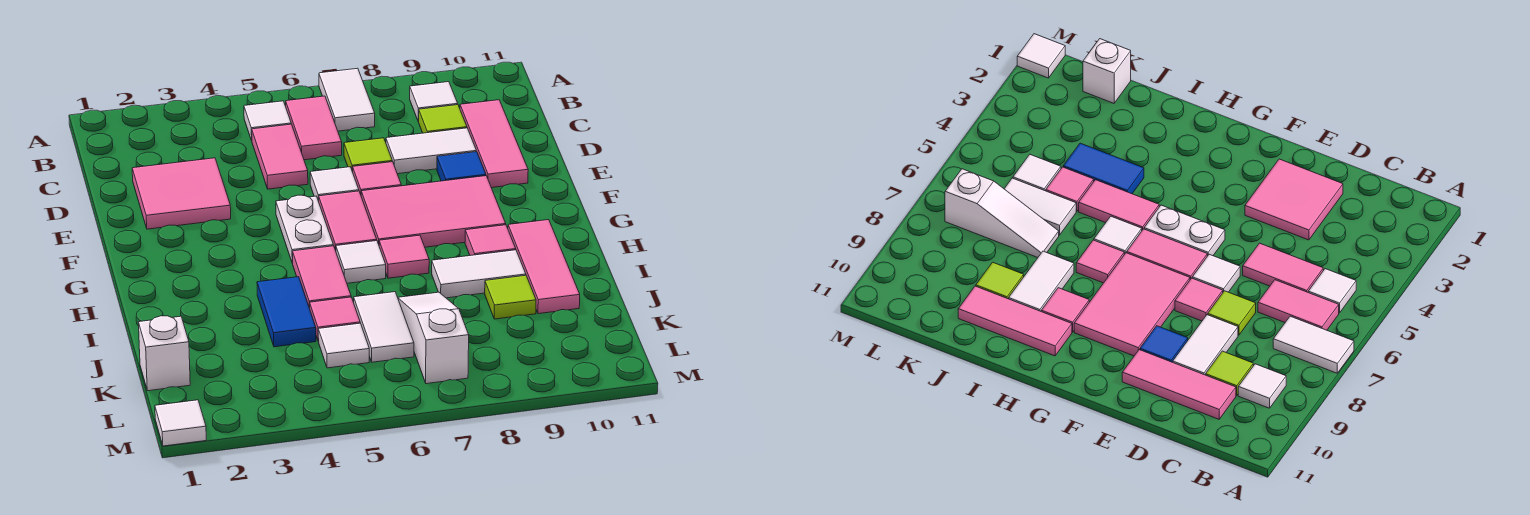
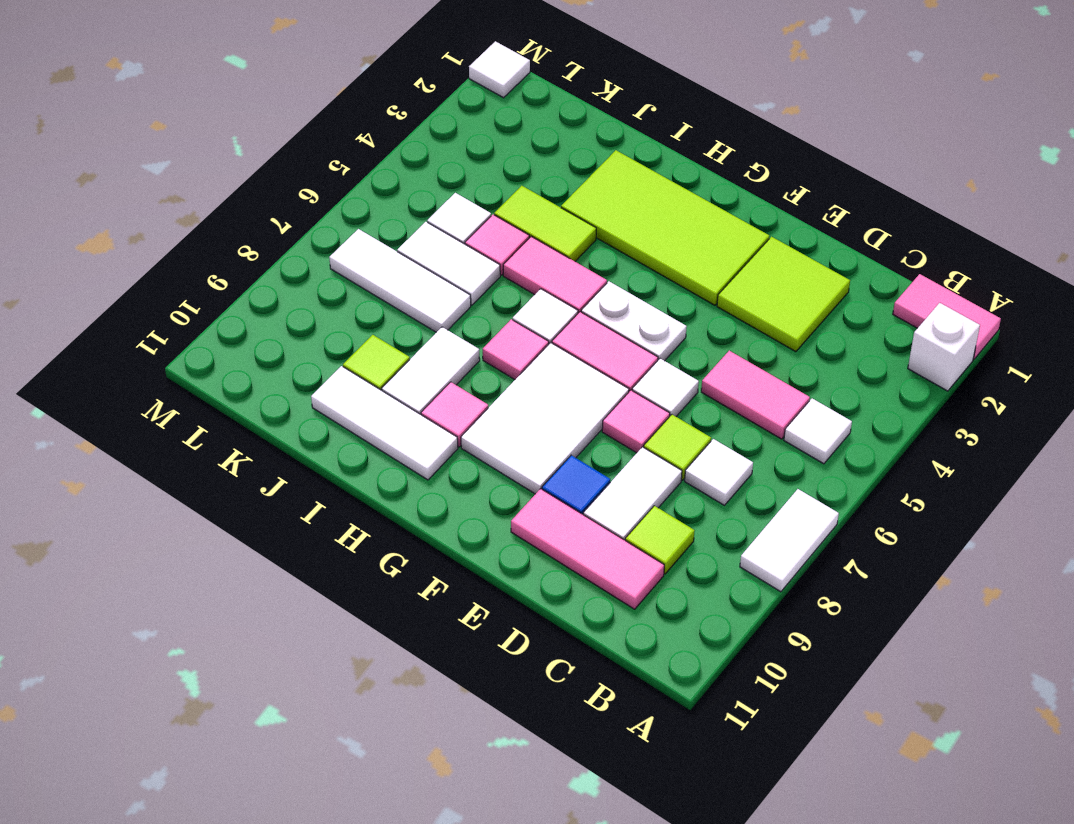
white tile A7:B7 level 1 -> white tile A7:A8 level 1
pink tile B6:C6 level 1 -> pink tile A1:B1 level 1
white tile B9 level 1 -> white tile C7 level 1
pink tile D2:E3 level 1 -> lime tile D2:E3 level 1
none -> lime tile F2:I3 level 1
pink tile F7:G9 level 1 -> white tile F7:G9 level 1
pink tile H10:J10 level 1 -> white tile H10:J10 level 1
blue tile I4:J4 level 1 -> lime tile I4:J4 level 1
white slope J7:L7 level 1 top L -> white tile J7:L7 level 1
white brick K1 level 1 -> white brick A2 level 1

